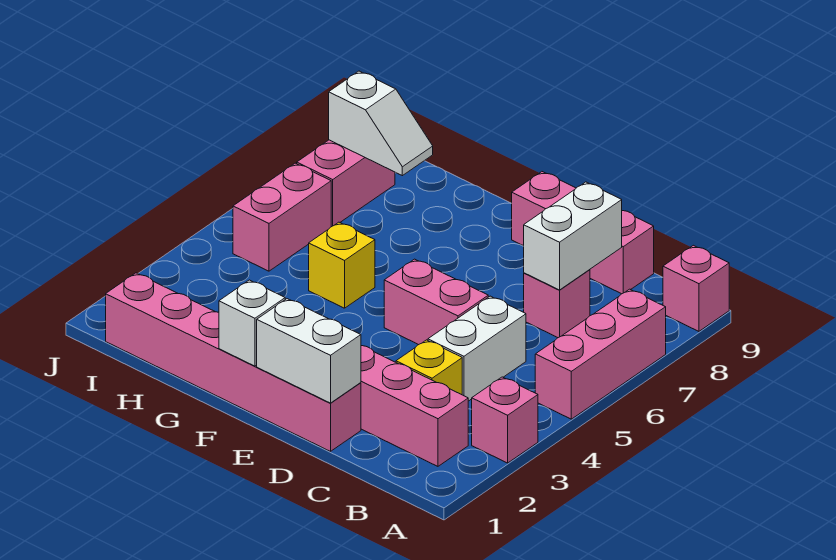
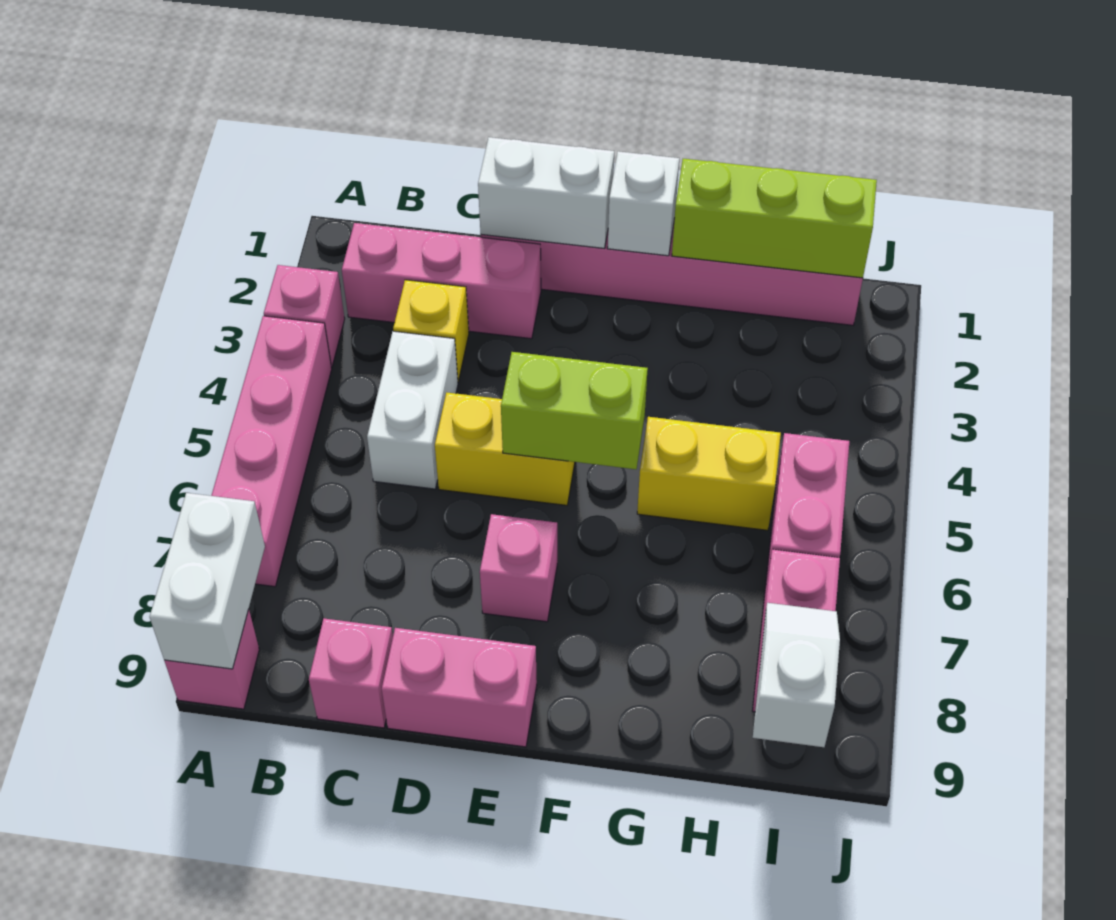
pink brick A5:A7 level 1 -> pink brick A4:A7 level 1
pink brick C7 level 1 -> pink brick E7 level 1
white brick C7:C8 level 2 -> white brick A8:A9 level 2
pink brick D5:E5 level 1 -> yellow brick D5:E5 level 1
none -> lime brick E5:F5 level 2
none -> lime brick G1:I1 level 2
yellow brick G5 level 1 -> yellow brick G5:H5 level 1
white slope H8:I8 level 2 top I -> white slope I8:I9 level 2 top 9

